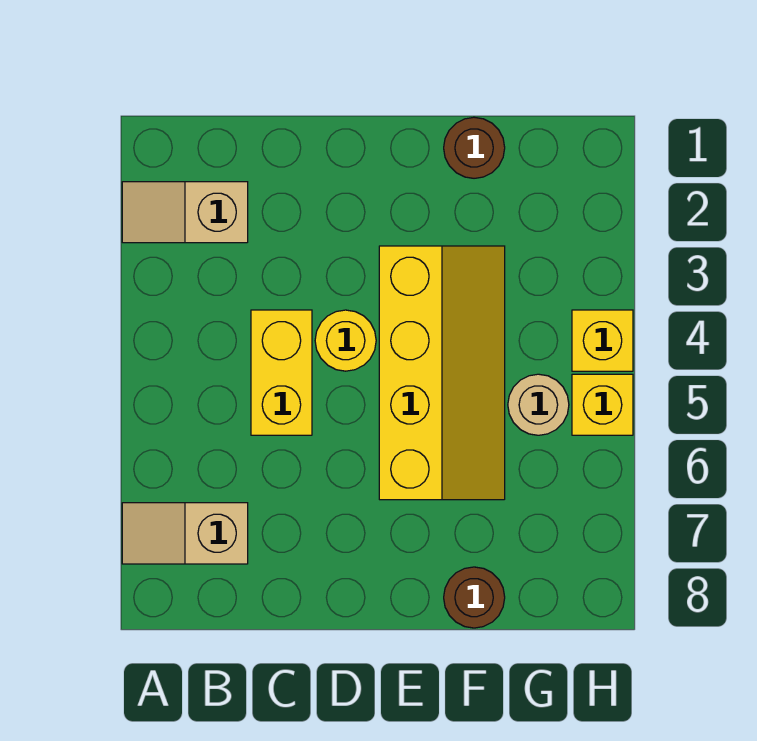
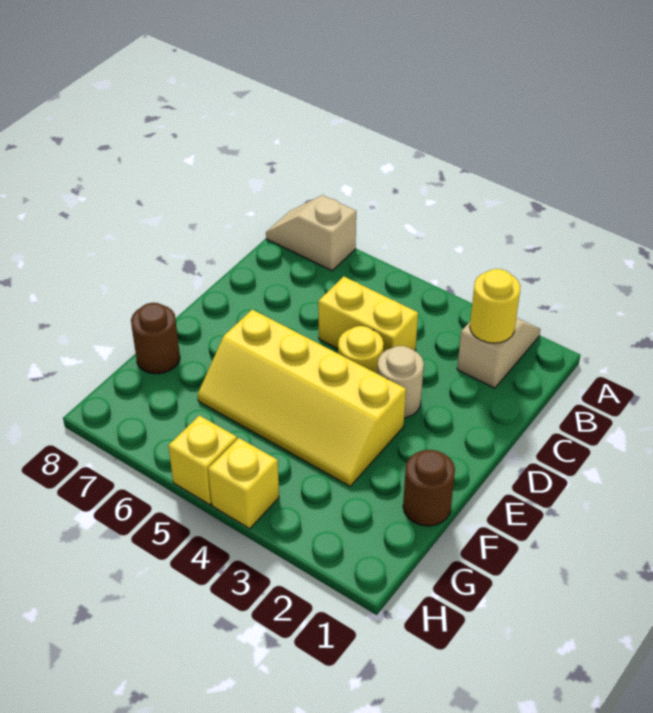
tan slope A7:B7 level 1 top B -> tan slope A7:A8 level 1 top 7
none -> yellow round brick B2 level 2
tan round brick G5 level 1 -> tan round brick D3 level 1

